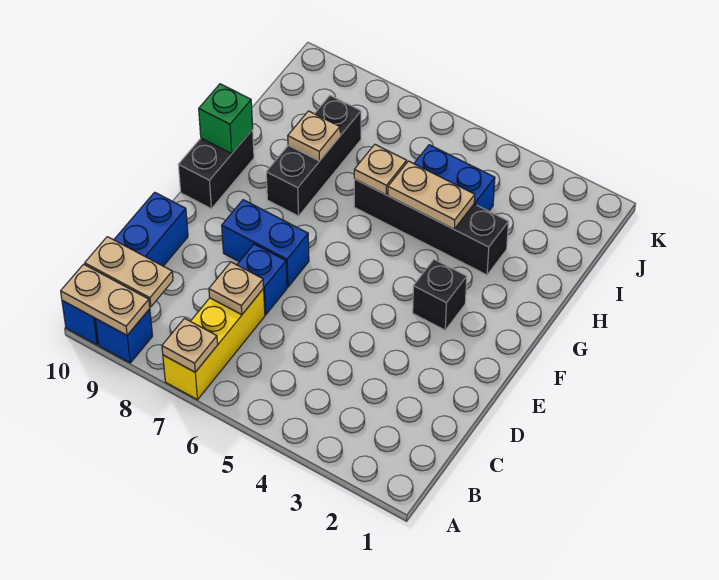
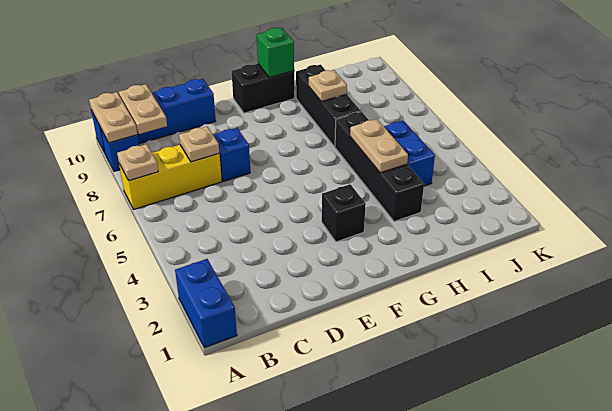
blue brick E7:E8 level 1 -> blue brick A1:A2 level 1
black brick G8:I8 level 1 -> black brick H7:H9 level 1
tan plate H6 level 2 -> none

